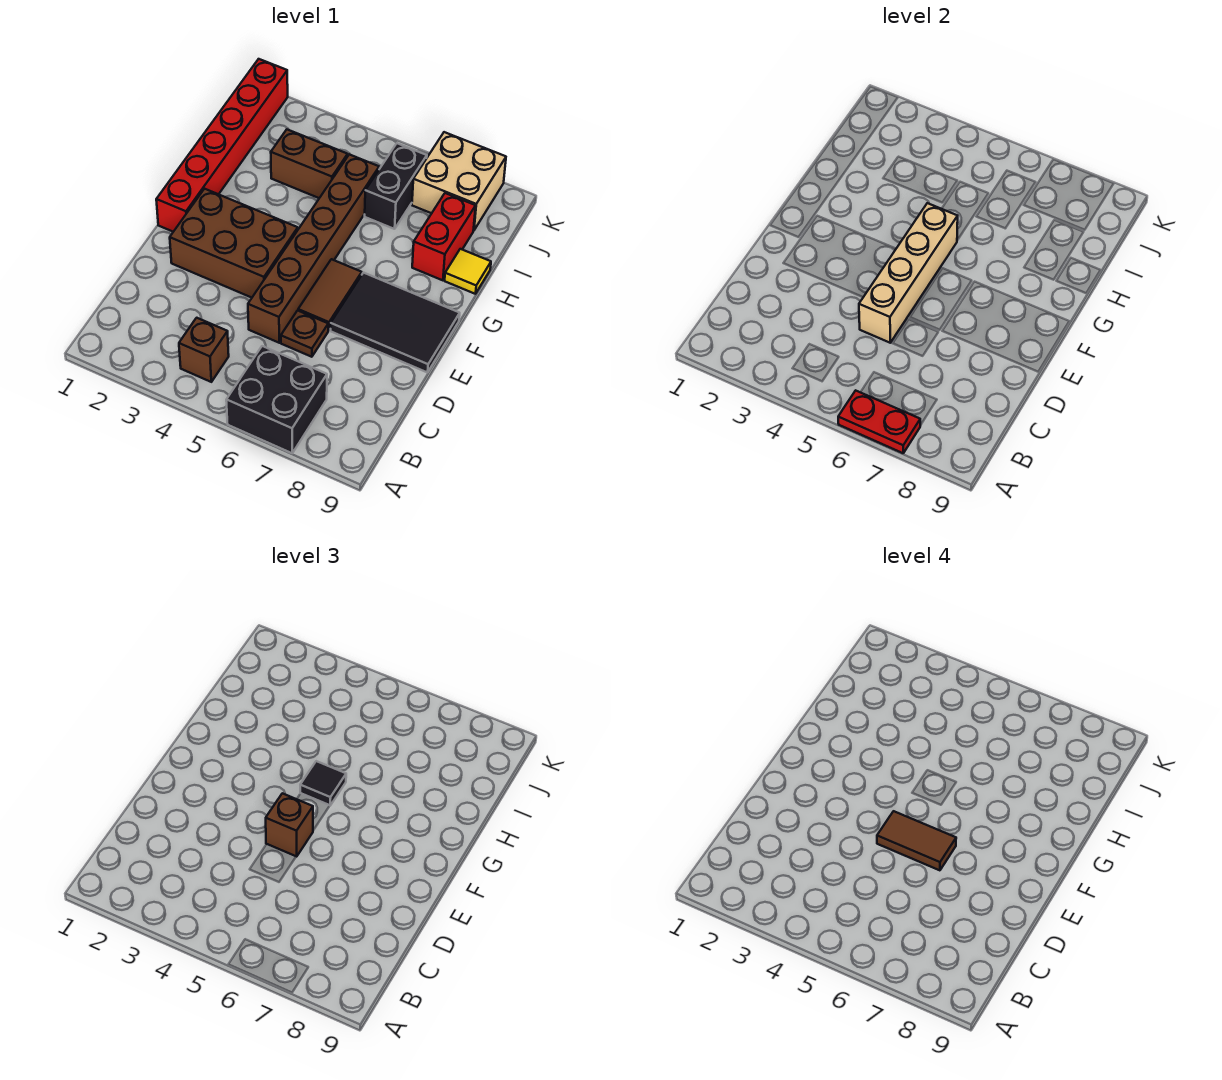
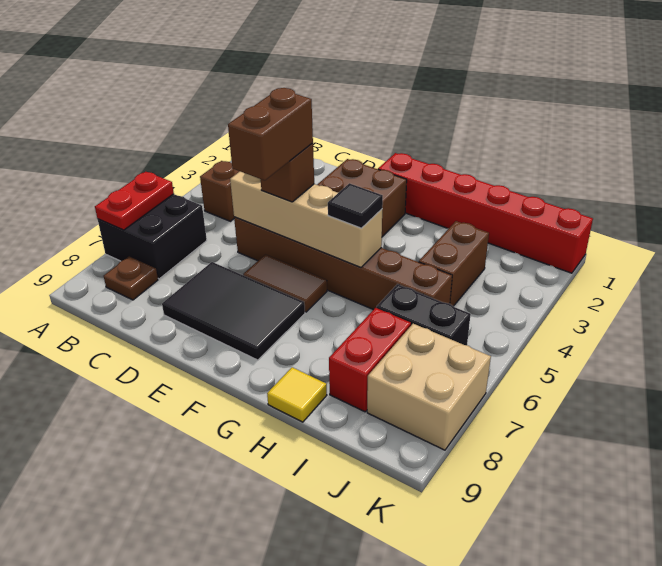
brown plate D6 level 1 -> brown plate B8 level 1
brown tile E5:E6 level 4 -> brown brick E5:E6 level 4
black tile E7:F9 level 1 -> black tile D7:F8 level 1
red brick H8:I8 level 1 -> red brick I7:I8 level 1

